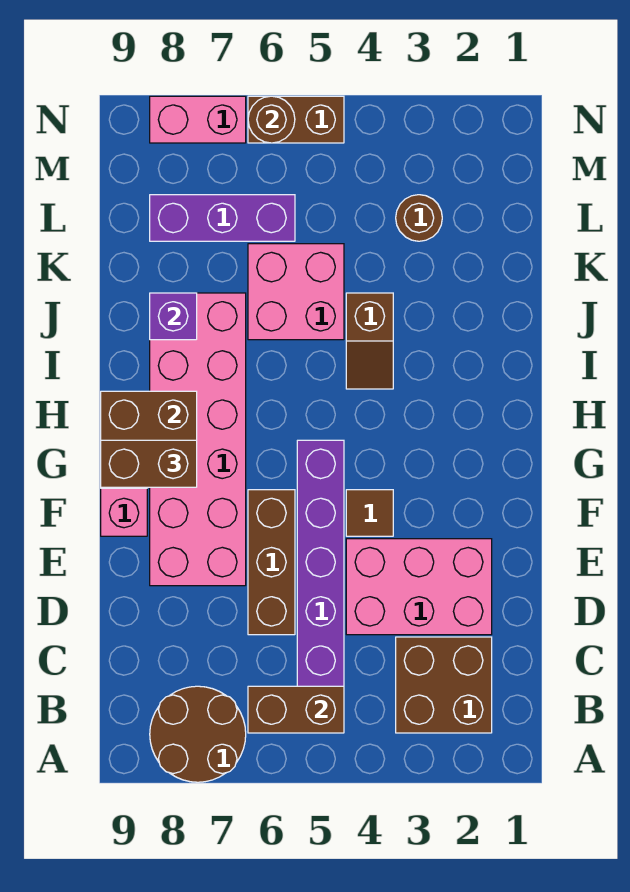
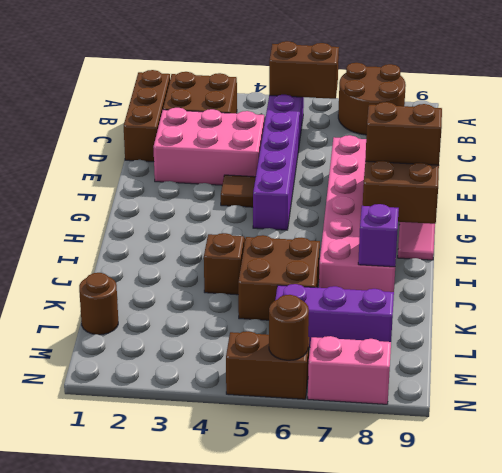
brown brick D6:F6 level 1 -> brown brick B1:D1 level 1
pink brick J5:K6 level 1 -> brown brick J5:K6 level 1
brown round brick L3 level 1 -> brown round brick L1 level 1

